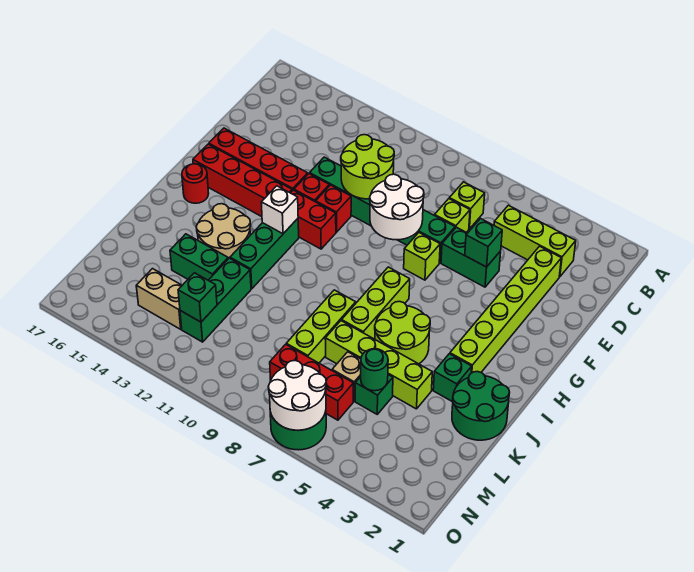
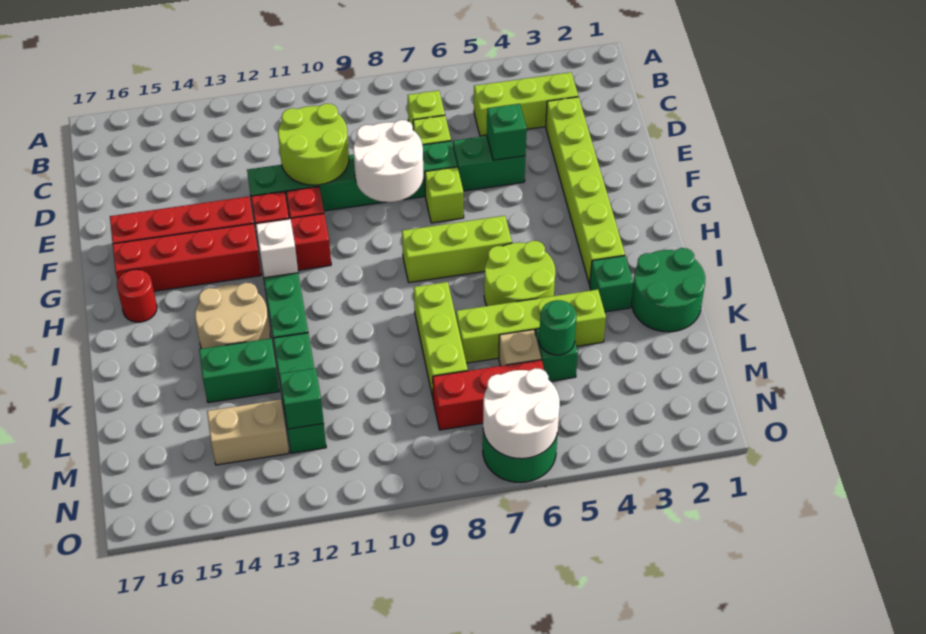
lime brick H7:J7 level 1 -> lime brick H6:H8 level 1

